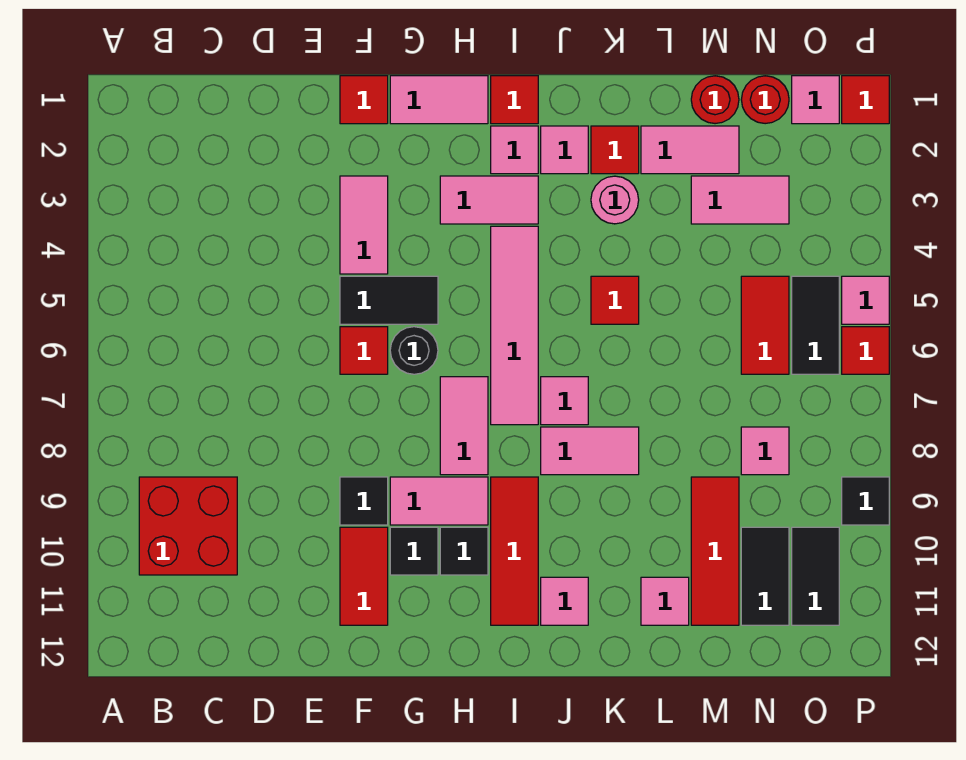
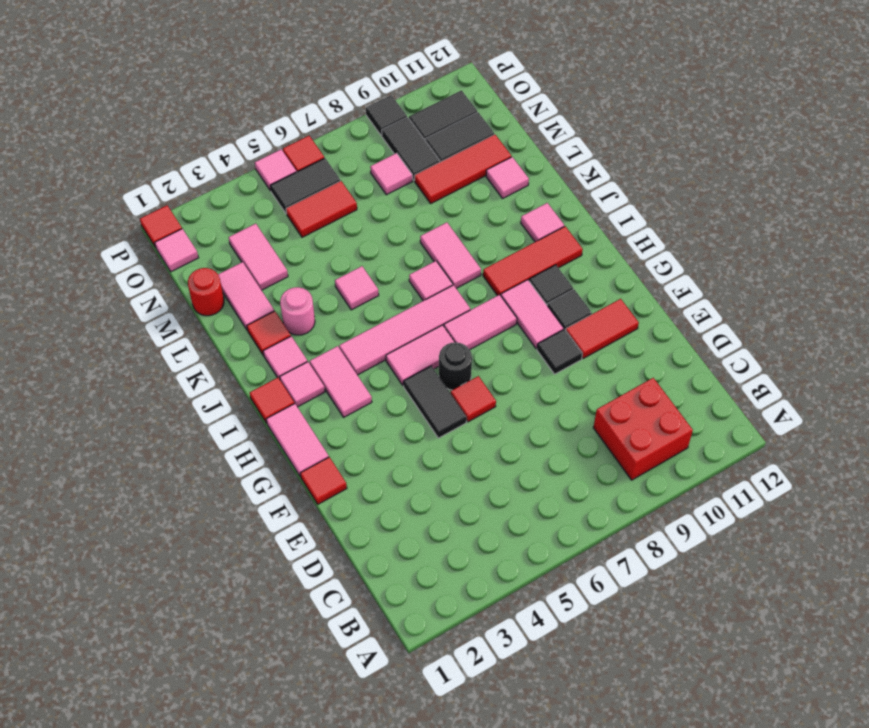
pink tile F3:F4 level 1 -> pink tile H5:H6 level 1
red tile K5 level 1 -> pink tile K5 level 1
red round brick N1 level 1 -> none
none -> black tile N9:O9 level 1

